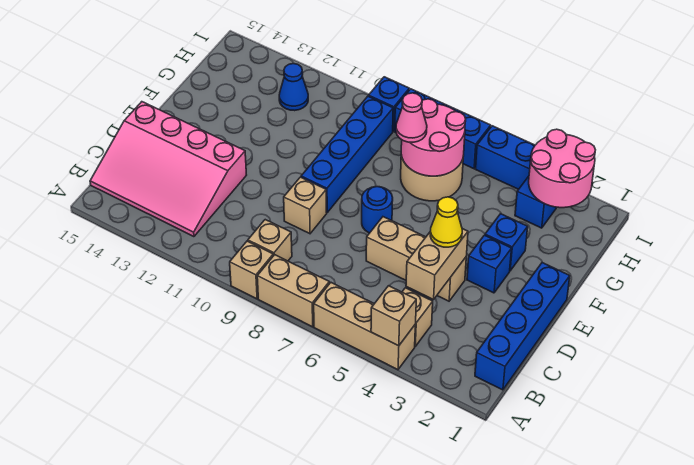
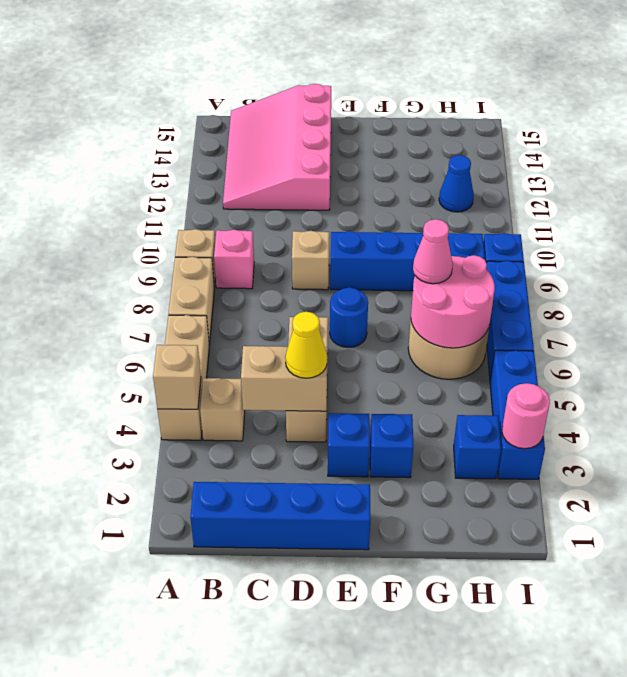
tan brick B9 level 1 -> pink brick B9 level 1
pink round brick H2:I3 level 2 -> pink round brick I3 level 2

